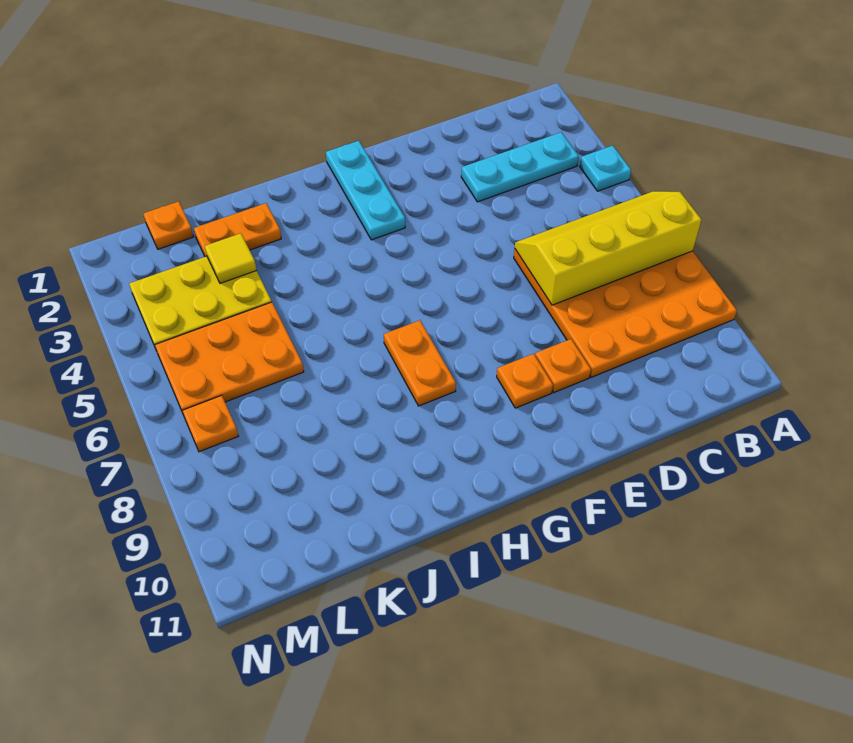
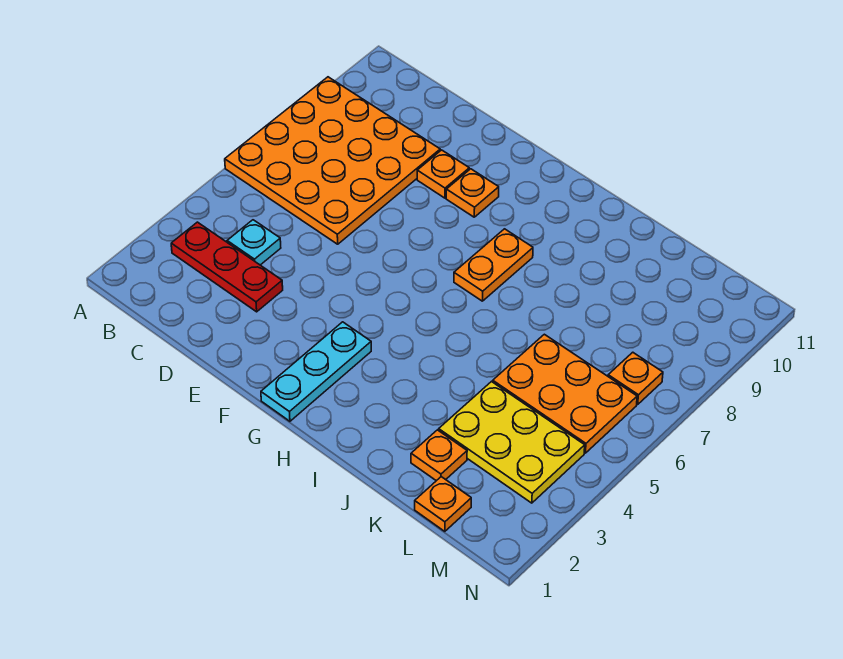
cyan plate A4 level 1 -> cyan plate C4 level 1
yellow slope A6:D7 level 2 top 7 -> none
cyan plate B3:D3 level 1 -> red plate B3:D3 level 1
orange plate J2:K2 level 1 -> orange plate K2 level 1
yellow tile K3 level 2 -> none

